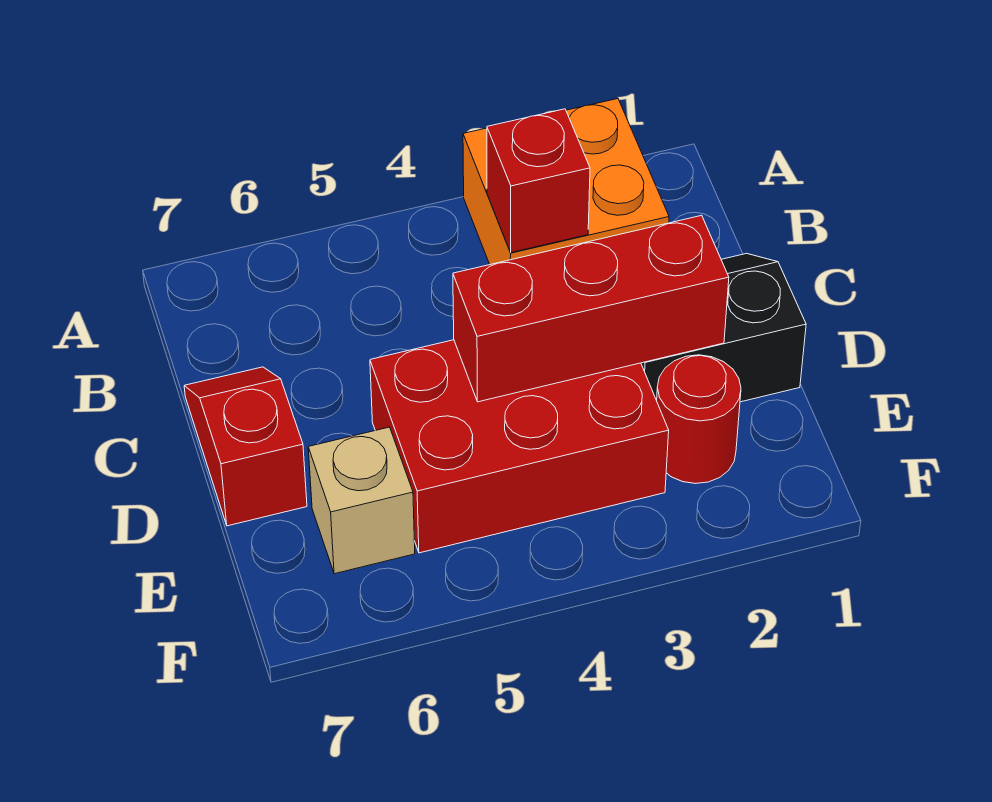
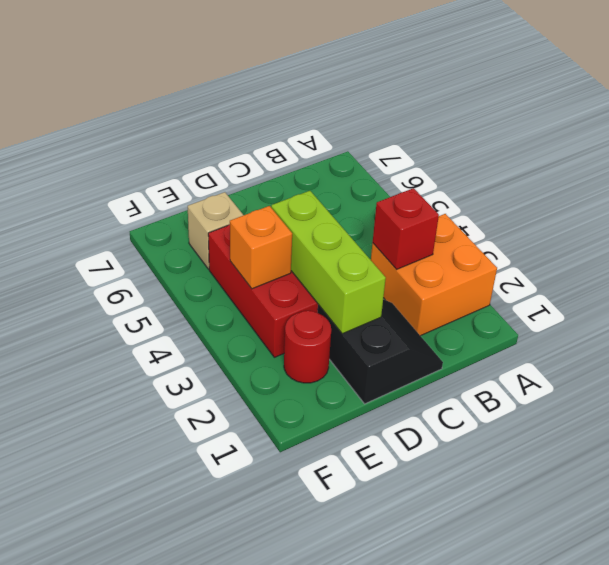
red slope C7:D7 level 1 top D -> none
red brick D2:D4 level 2 -> lime brick D2:D4 level 2
none -> orange brick E4 level 2

